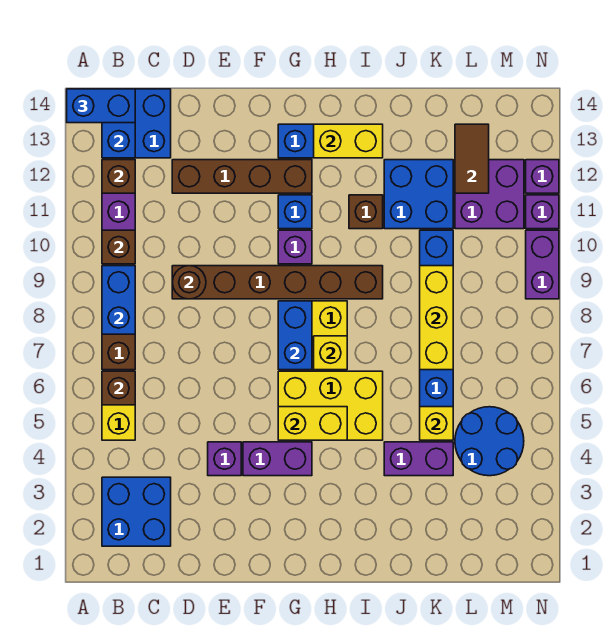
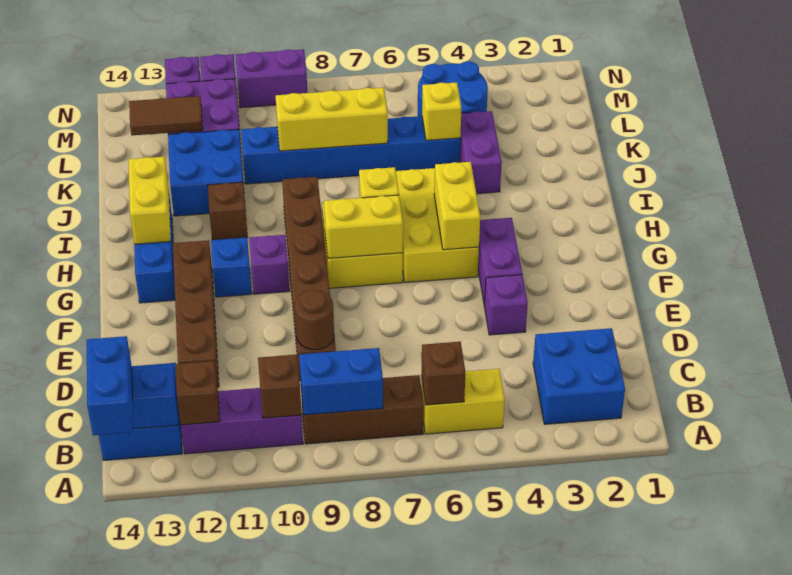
blue brick G7:G8 level 2 -> yellow brick G7:G8 level 2

